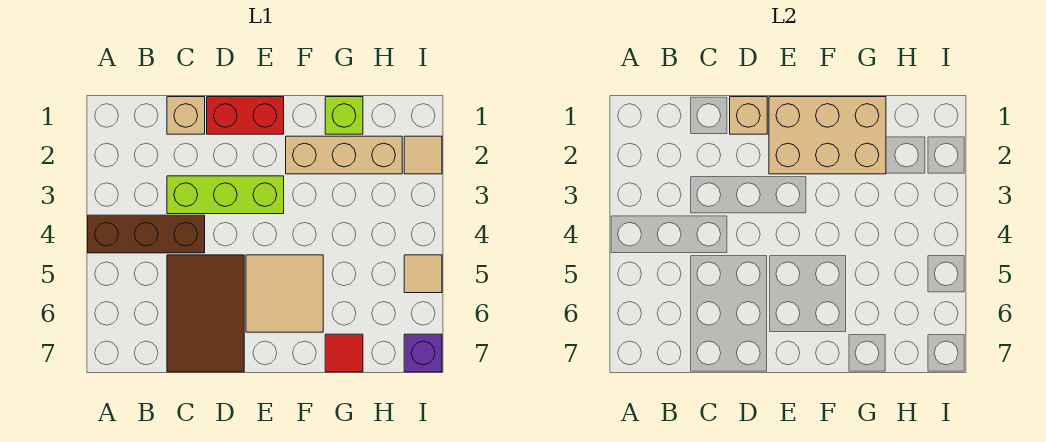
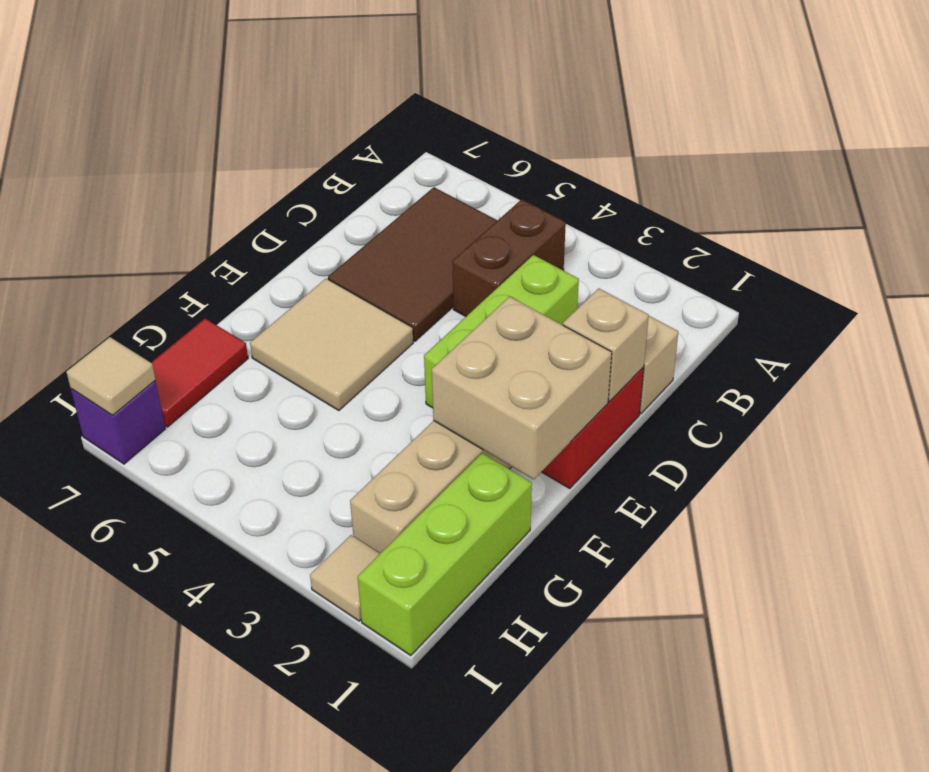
brown brick A4:C4 level 1 -> brown brick B4:C4 level 1
brown tile C5:D7 level 1 -> brown tile B5:D6 level 1
tan brick E1:G2 level 2 -> tan brick E1:F2 level 2
lime brick G1 level 1 -> lime brick G1:I1 level 1
red tile G7 level 1 -> red tile G7:H7 level 1
tan tile I5 level 1 -> tan tile I7 level 2

